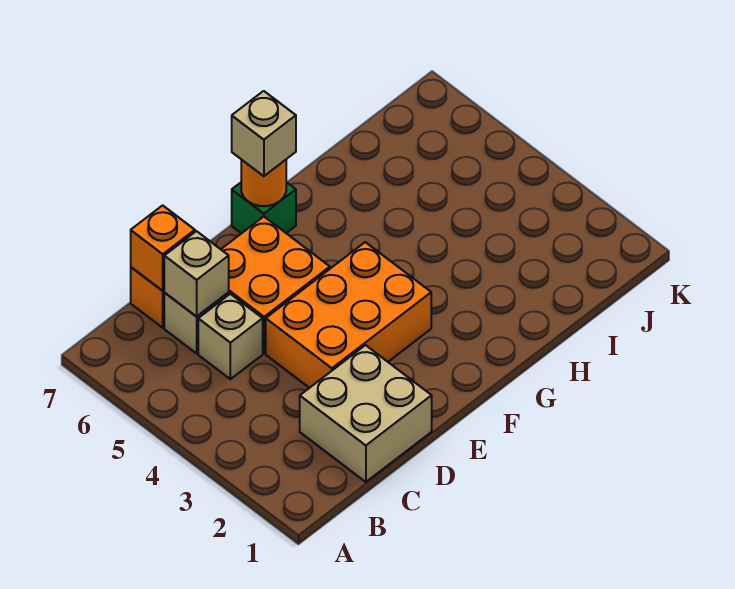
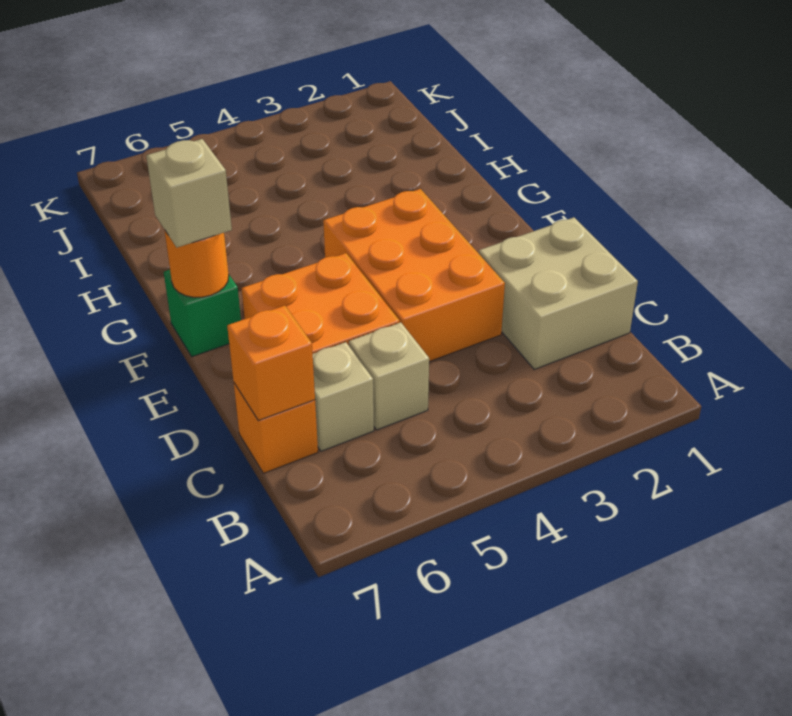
tan brick C6 level 2 -> none

